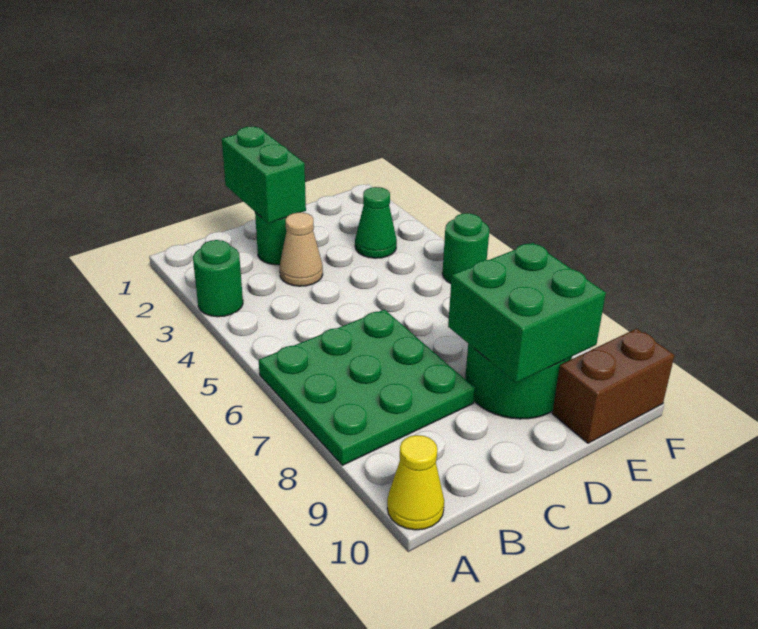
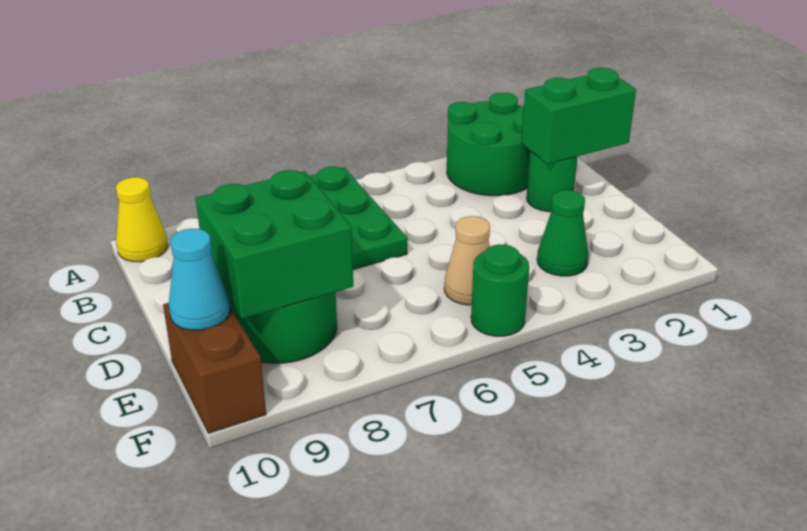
green round brick A3 level 1 -> green round brick A2:B3 level 1
tan cone C3 level 1 -> tan cone E5 level 1
none -> cyan cone E10 level 2

